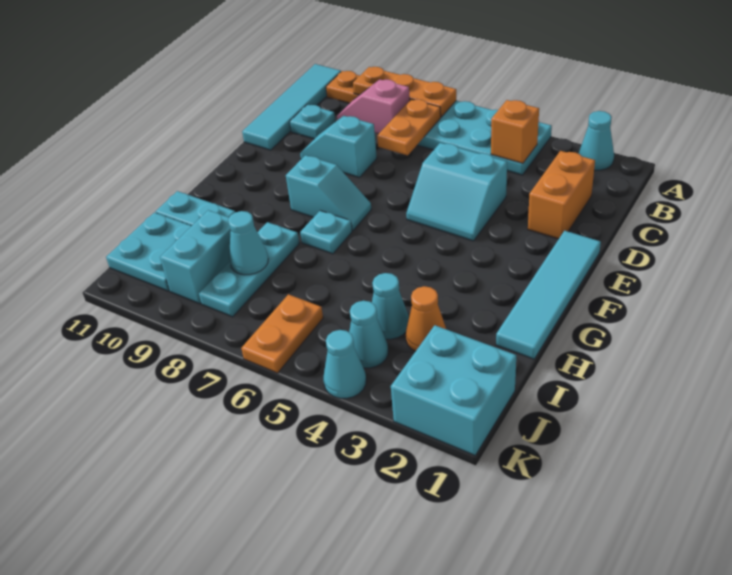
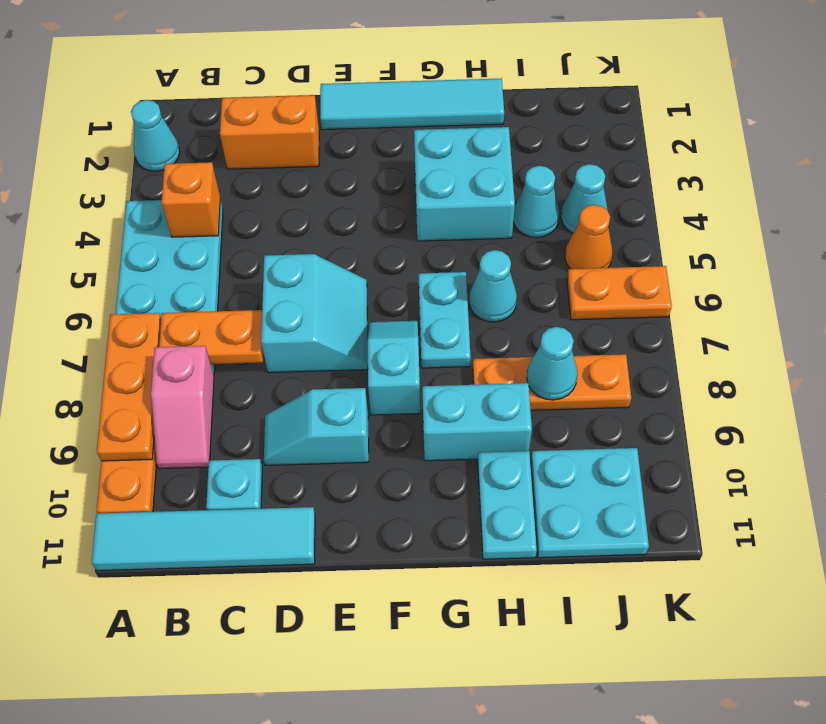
cyan slope D4:E5 level 1 top D -> cyan slope D6:E7 level 1 top D
cyan slope D8:D9 level 1 top 8 -> cyan slope D9:E9 level 1 top E
cyan plate G7 level 1 -> cyan plate G6:G7 level 1
cyan plate H8:J8 level 1 -> orange plate H8:J8 level 1
orange cone I3 level 1 -> orange cone J5 level 1
cyan brick I9:J9 level 1 -> cyan brick G9:H9 level 1
cyan brick J1:K2 level 1 -> cyan brick G3:H4 level 1
cyan cone K4 level 1 -> cyan cone H6 level 1

